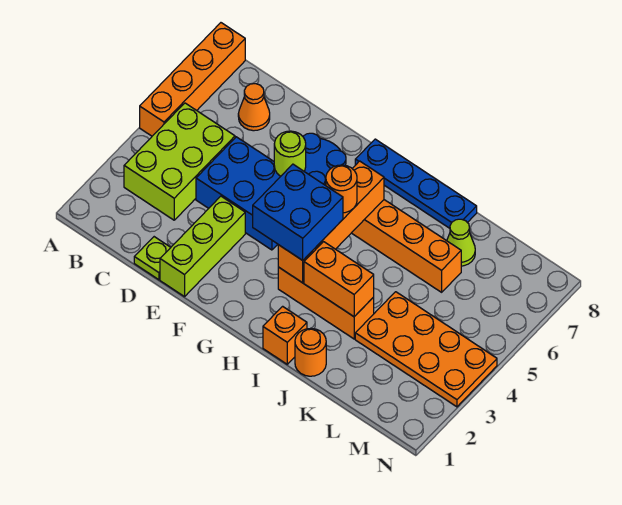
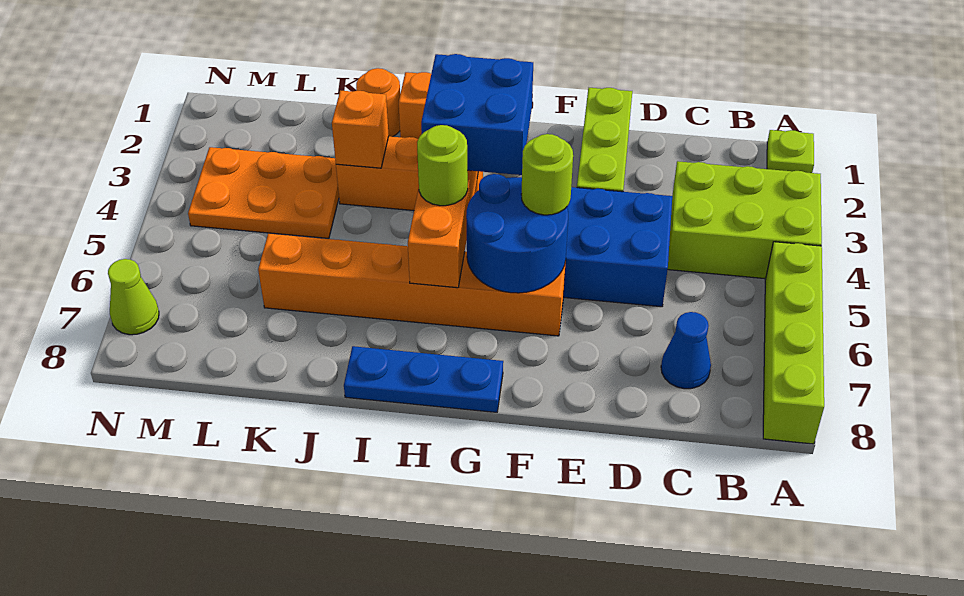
orange brick A5:A8 level 1 -> lime brick A5:A8 level 1
lime brick B3:C5 level 1 -> lime brick A3:C4 level 1
orange cone C7 level 1 -> blue cone C7 level 1
lime plate D1 level 1 -> lime plate A1 level 1
blue plate G8:J8 level 1 -> blue plate G8:I8 level 1
orange round brick H5 level 3 -> lime round brick H5 level 3
orange brick I3:J3 level 2 -> orange brick J3 level 2
orange plate K3:N4 level 1 -> orange plate K3:M4 level 1
lime cone K7 level 1 -> lime cone N7 level 1

